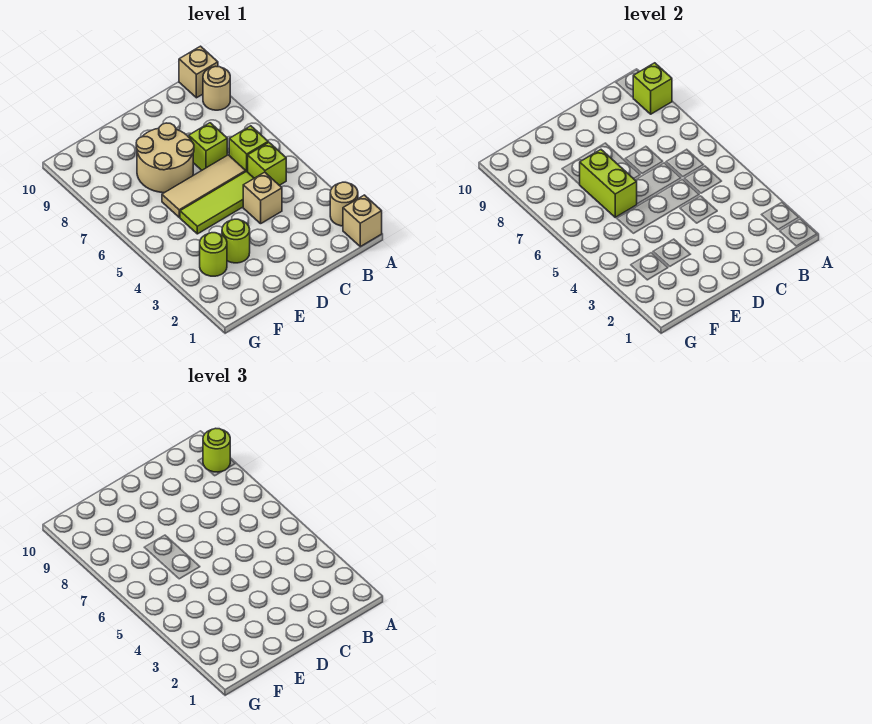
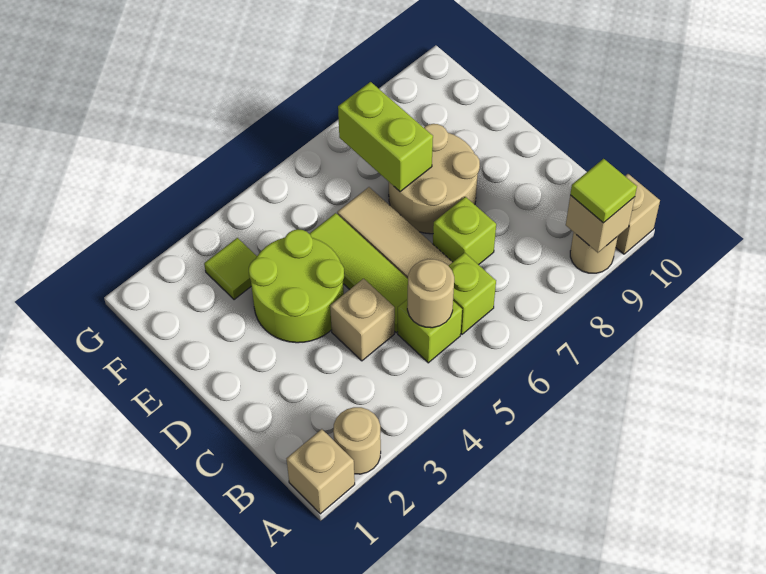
lime brick A9 level 2 -> tan brick A9 level 2
lime round brick A9 level 3 -> lime tile A9 level 3
none -> tan round brick B5 level 2
lime round brick E3 level 1 -> lime round brick D3:E4 level 1
lime brick E6:E7 level 2 -> lime brick E7:F7 level 2
lime round brick F3 level 1 -> lime tile F3 level 1

